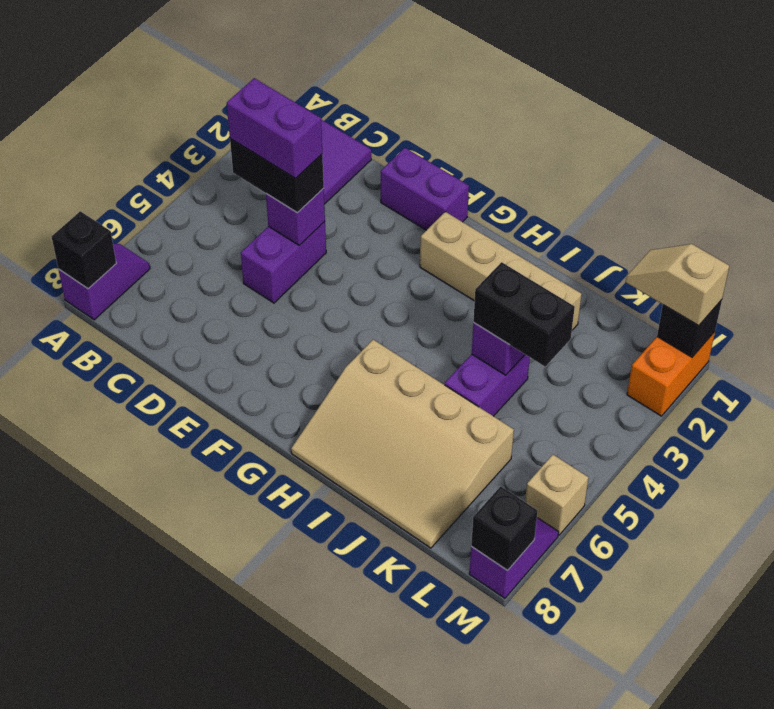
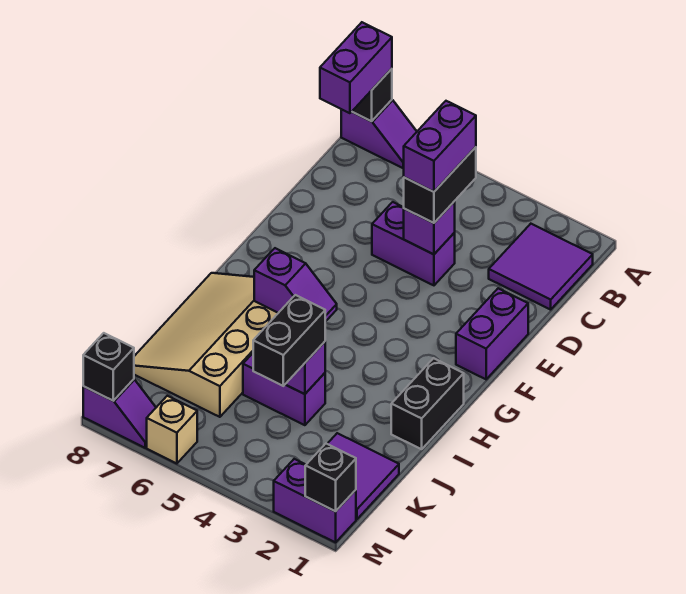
none -> purple brick A8:B8 level 3
tan brick G2:J2 level 1 -> none
none -> black brick H1:I1 level 1
none -> purple slope H5:H6 level 2 top 6
none -> purple tile K1:L2 level 1
tan slope L1:M1 level 3 top M -> none
orange brick M1:M2 level 1 -> purple brick M1:M2 level 1

